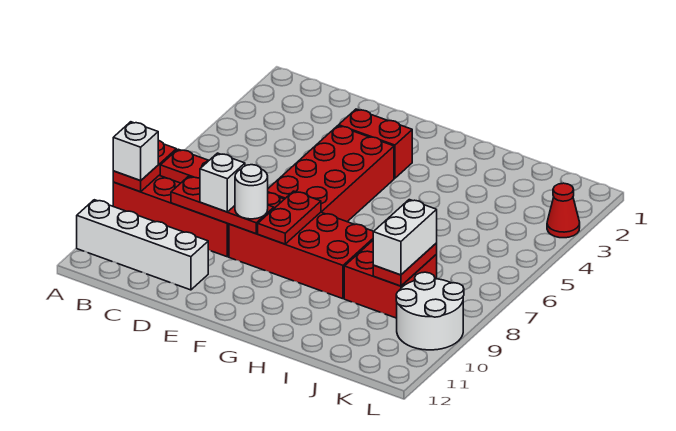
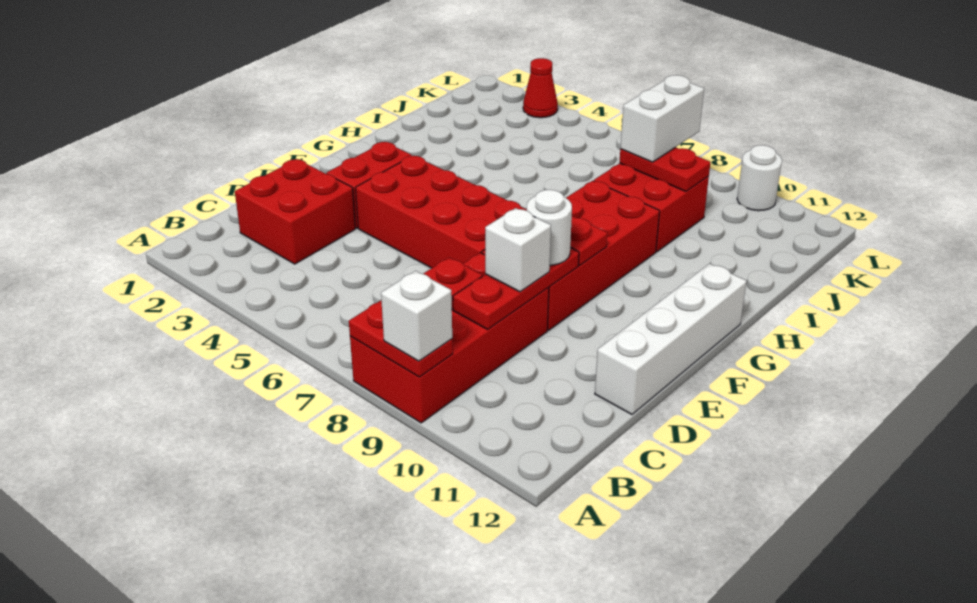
white brick A11:D11 level 1 -> white brick D12:G12 level 1
none -> red brick C2:D3 level 1
white brick J8:J9 level 3 -> white brick J8:K8 level 3
white round brick K9:L10 level 1 -> white round brick L10 level 1

